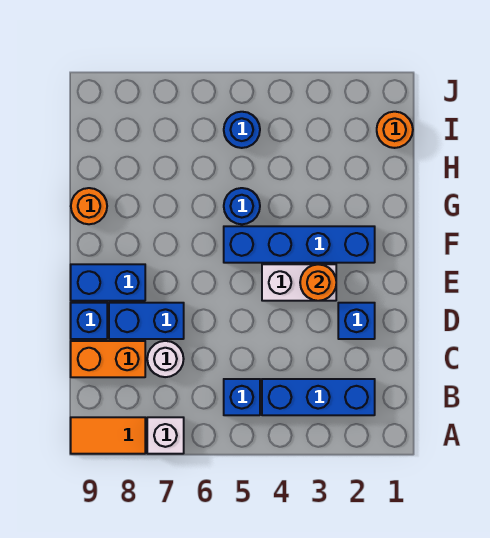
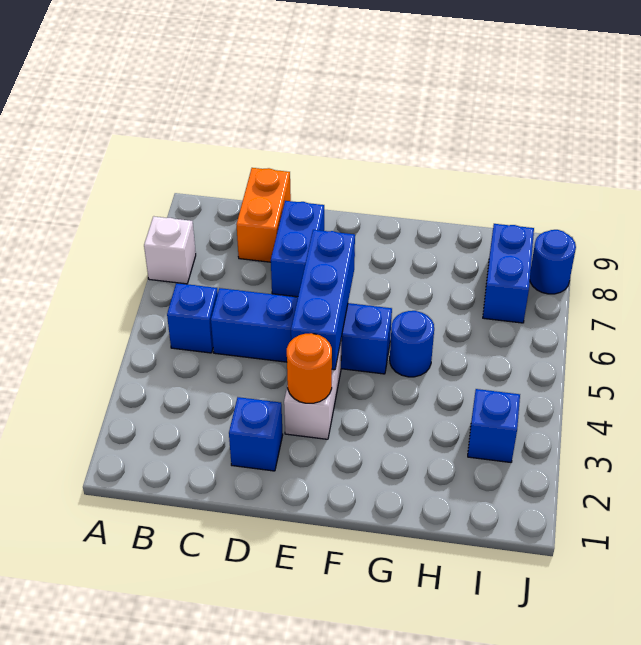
orange tile A8:A9 level 1 -> none
blue brick B2:B4 level 1 -> blue brick E4:E6 level 2
white round brick C7 level 1 -> none
blue brick D9 level 1 -> blue brick I3 level 1
blue brick E8:E9 level 1 -> blue brick I7:I8 level 1
blue brick F2:F5 level 1 -> blue brick C5:F5 level 1
orange round brick G9 level 1 -> none
orange round brick I1 level 1 -> none
blue round brick I5 level 1 -> blue round brick J8 level 1

